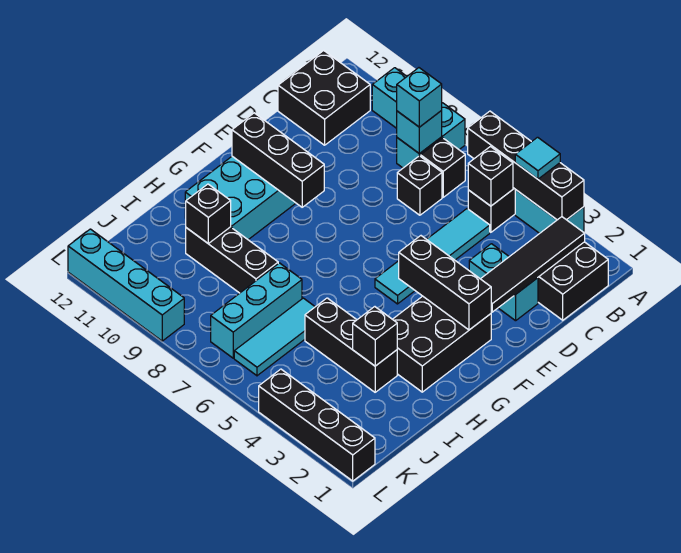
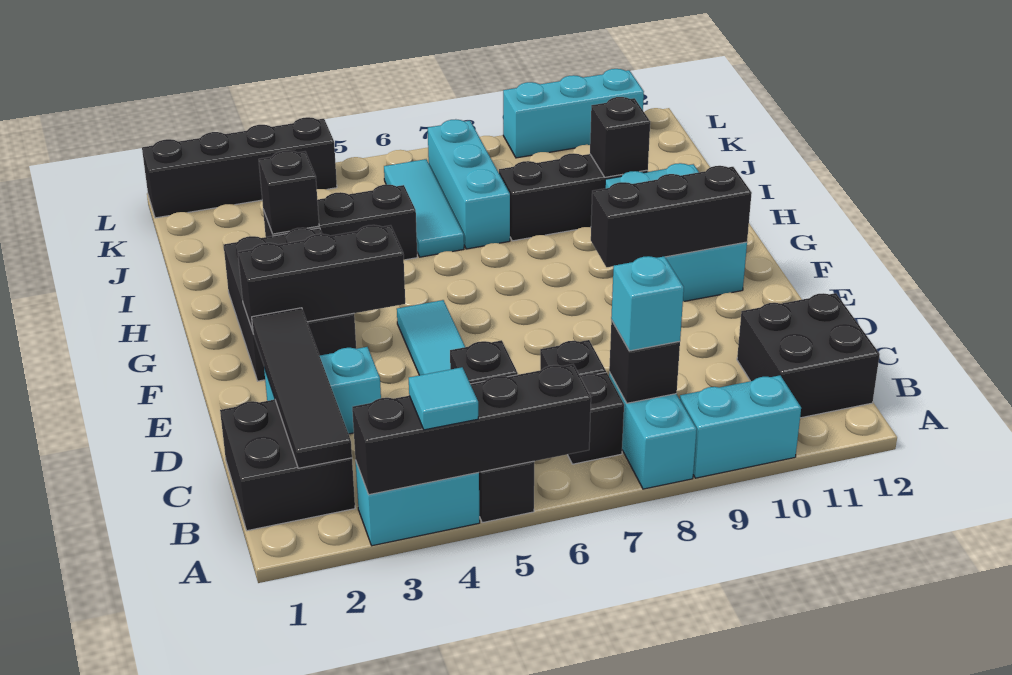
cyan brick B8 level 2 -> black brick B8 level 2
cyan brick L9:L12 level 1 -> cyan brick L9:L11 level 1

